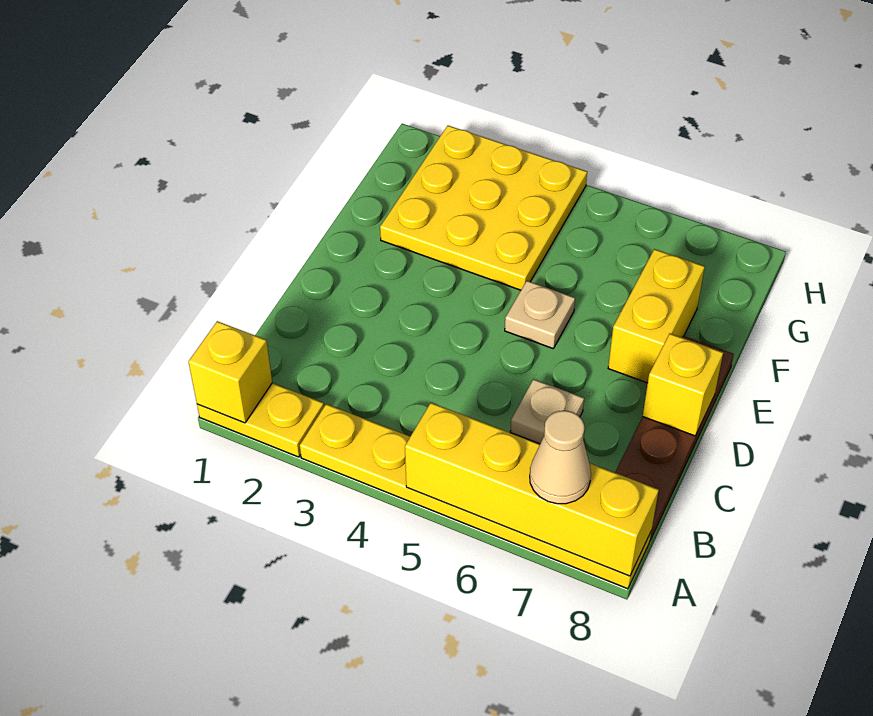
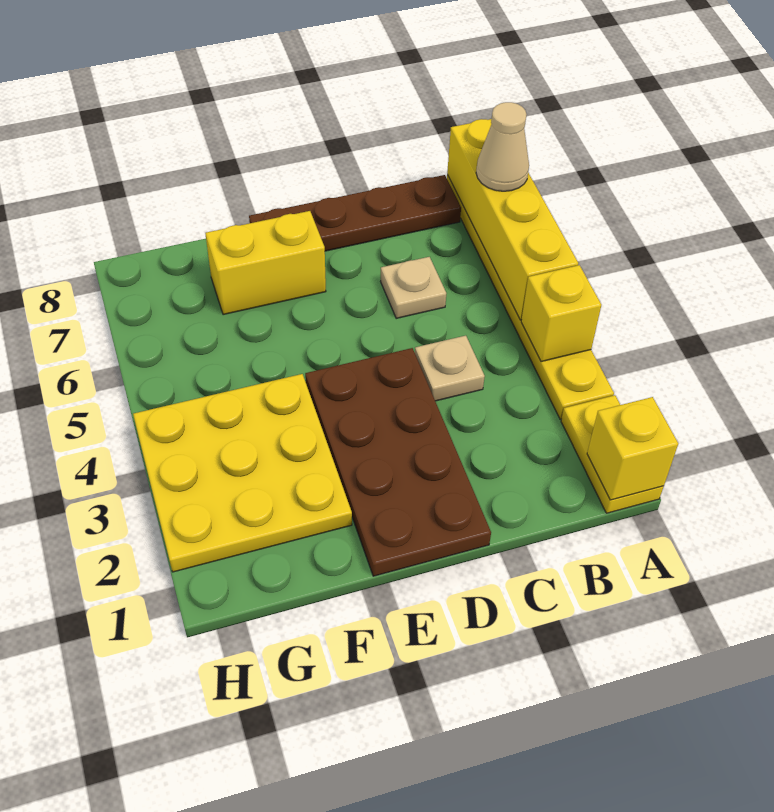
none -> brown plate D1:E4 level 1
yellow brick D8 level 2 -> yellow brick A4 level 2
tan plate E5 level 1 -> tan plate C4 level 1

